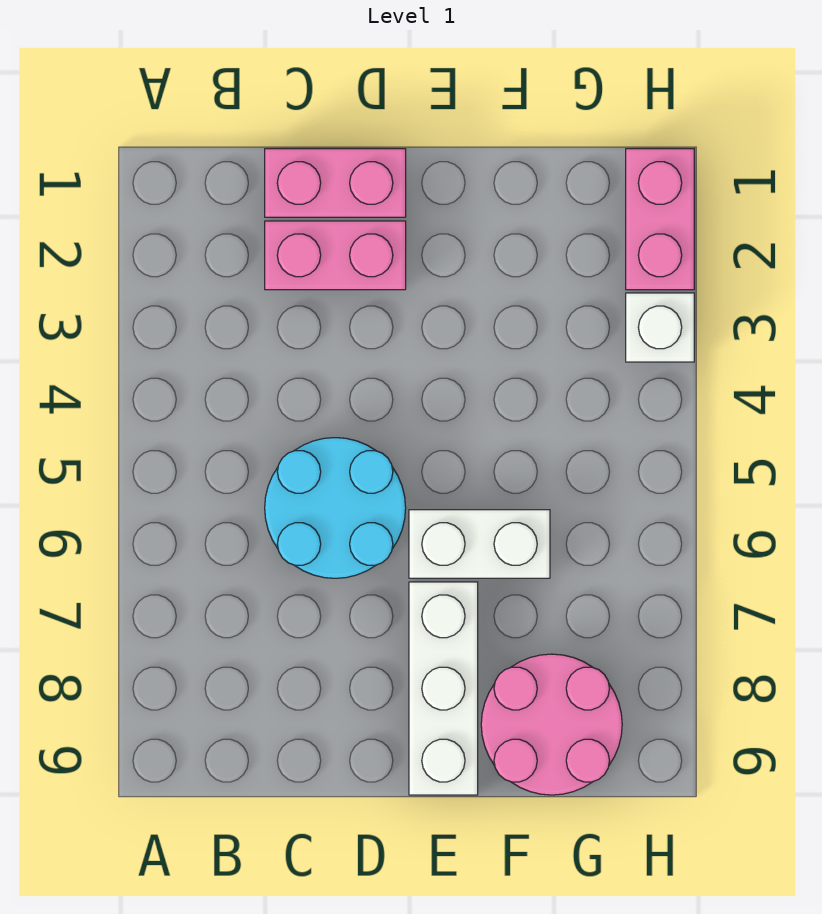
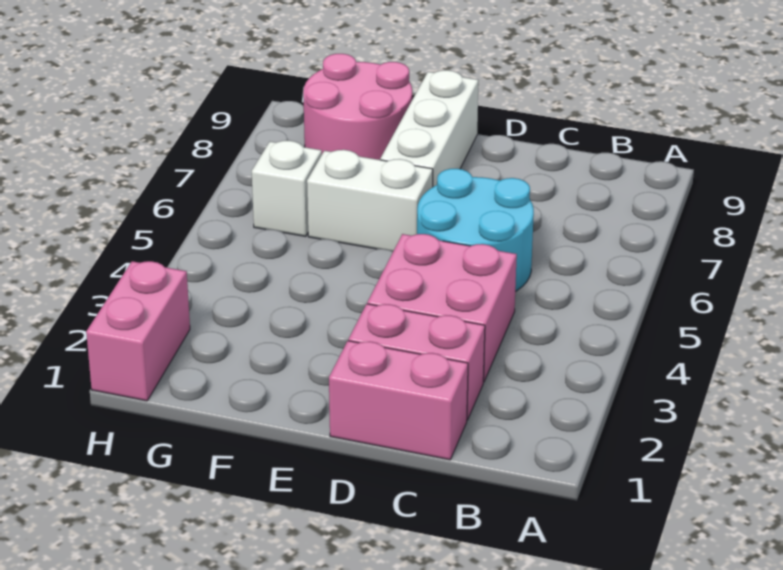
none -> pink brick C3:D4 level 1
white brick H3 level 1 -> white brick G6 level 1

